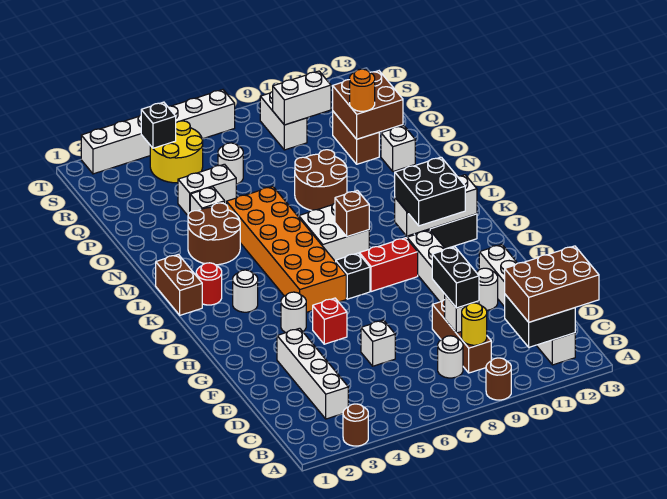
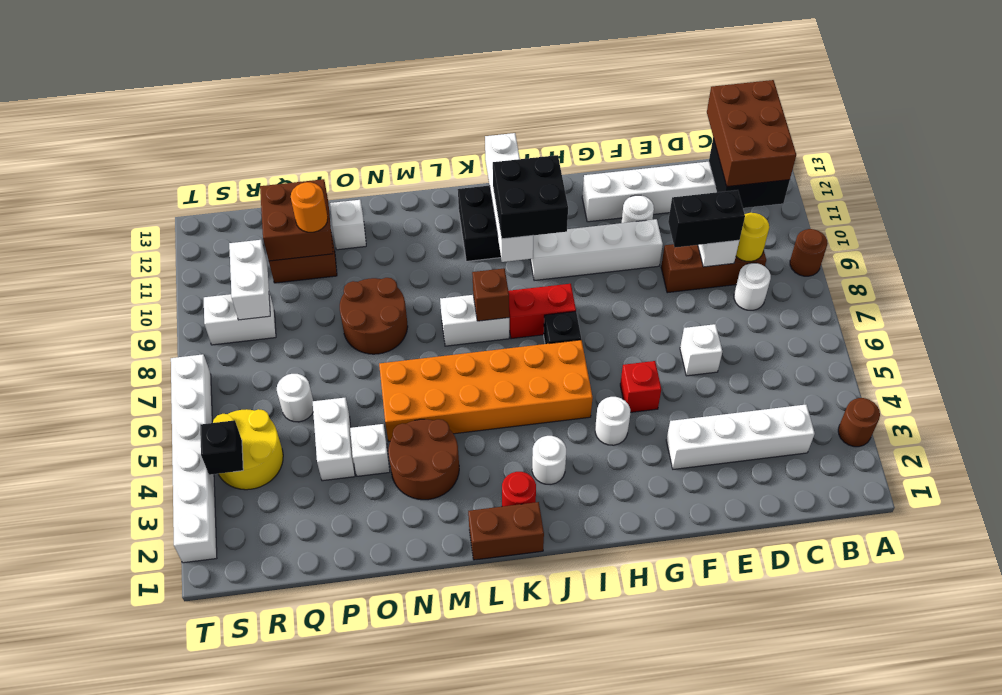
red brick I8:I9 level 1 -> red brick I8:J8 level 1
white brick J10:J12 level 2 -> white brick J10:J13 level 2
white brick K7:L8 level 1 -> white brick K8:L8 level 1

